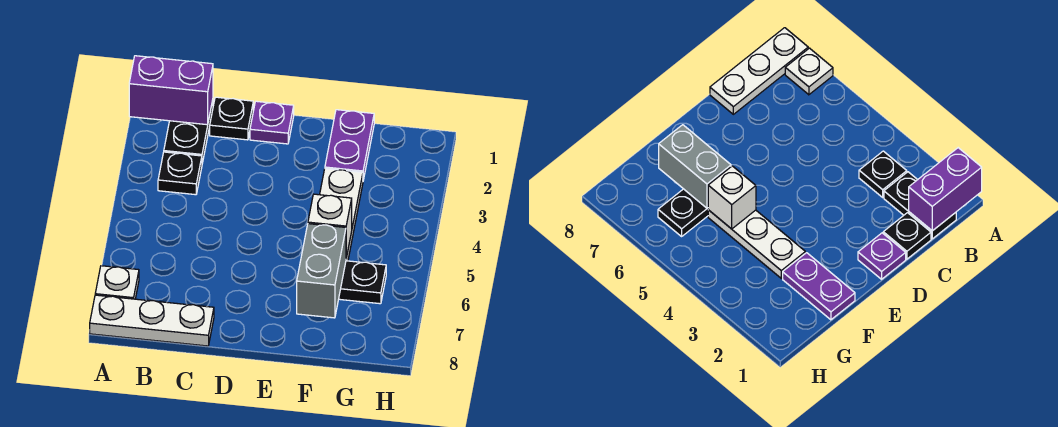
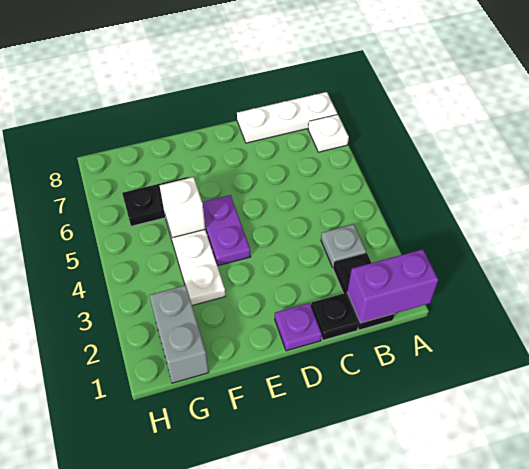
black plate B3 level 1 -> grey plate B3 level 1
purple plate F1:F2 level 1 -> purple plate E4:E5 level 1
grey brick F6:F7 level 2 -> grey brick G1:G2 level 1

